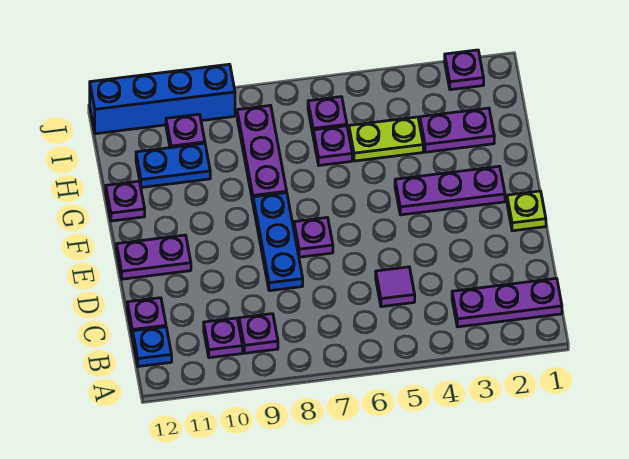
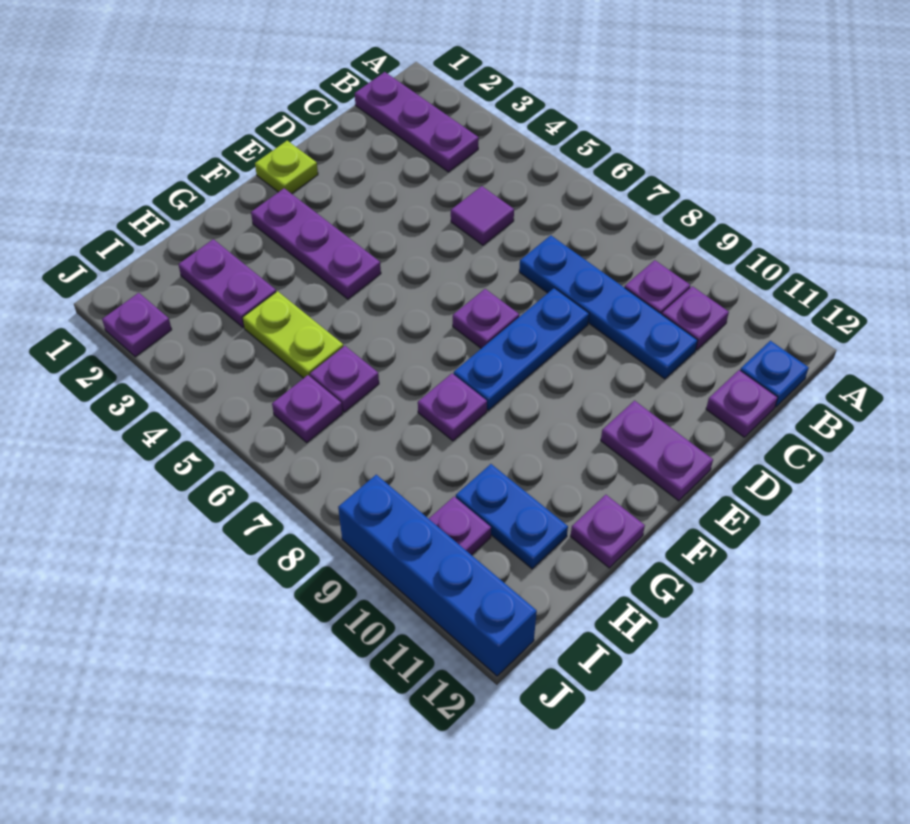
none -> blue plate C7:C10 level 1
purple plate G8:I8 level 1 -> purple plate G8 level 1

